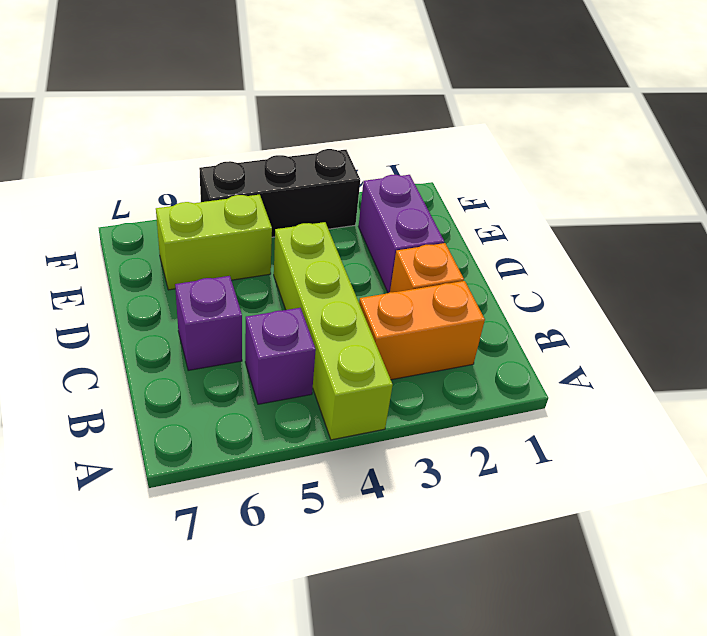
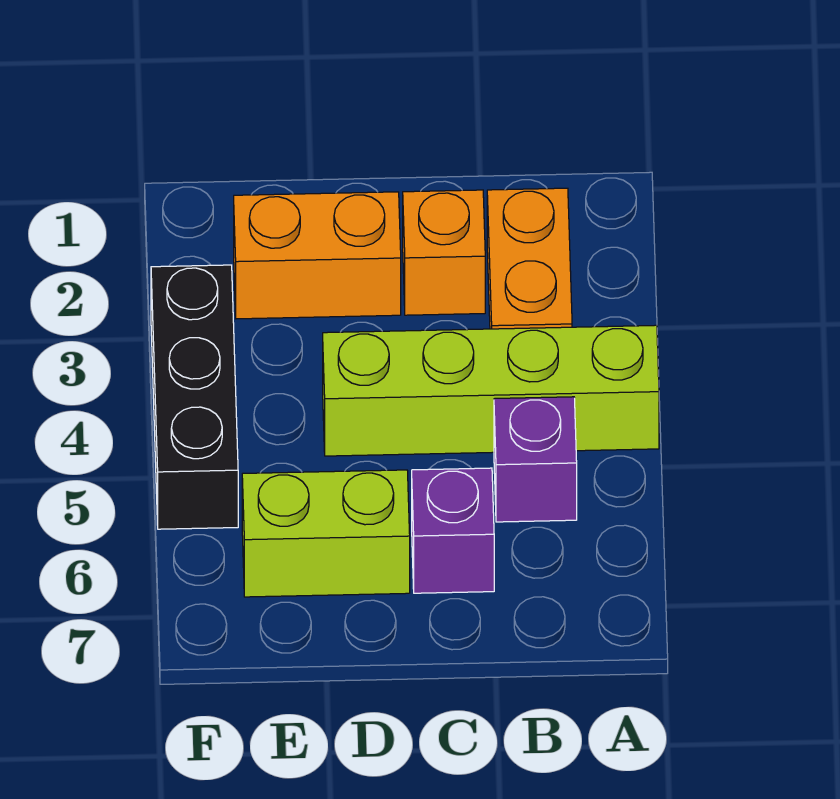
purple brick D2:E2 level 1 -> orange brick D2:E2 level 1
lime brick E5:E6 level 1 -> lime brick D6:E6 level 1

